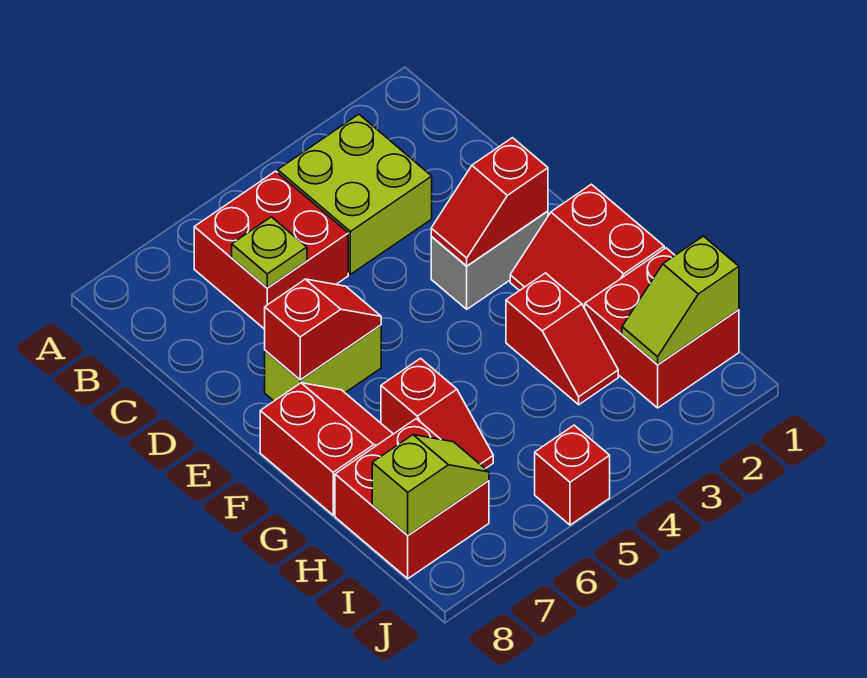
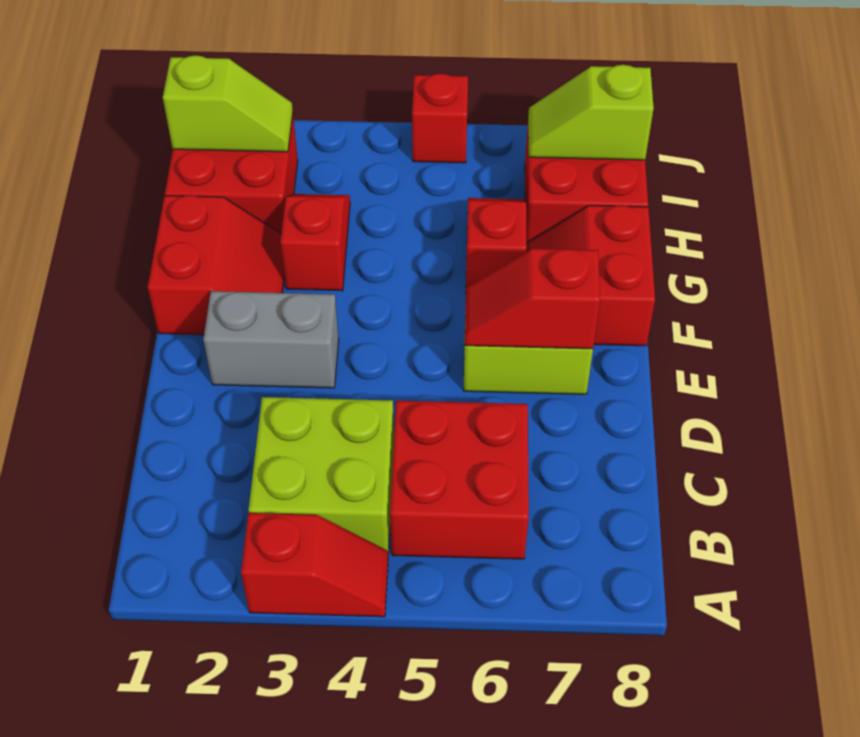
lime plate C6 level 2 -> none
red slope E2:E3 level 2 top 2 -> red slope A3:A4 level 1 top 3

